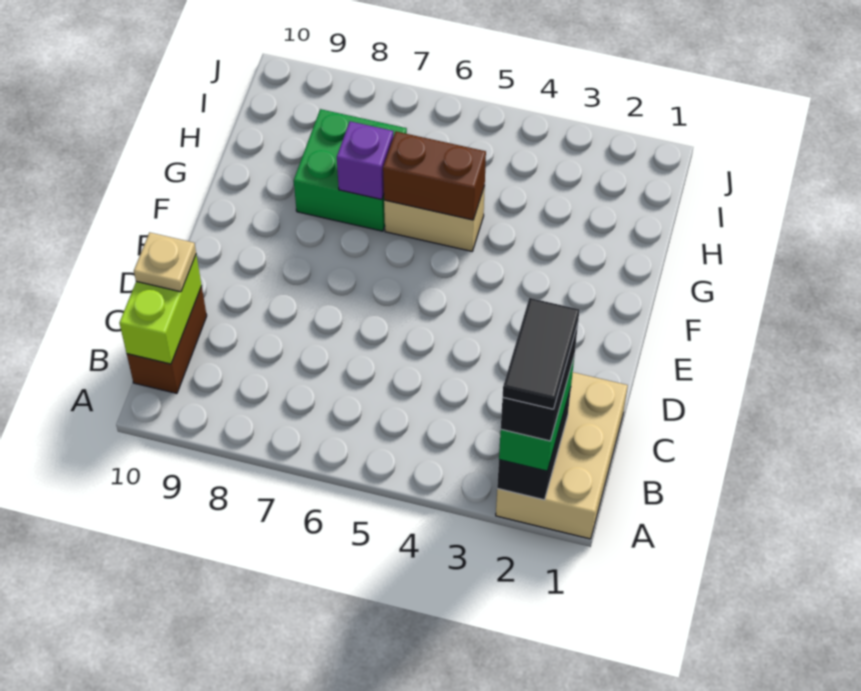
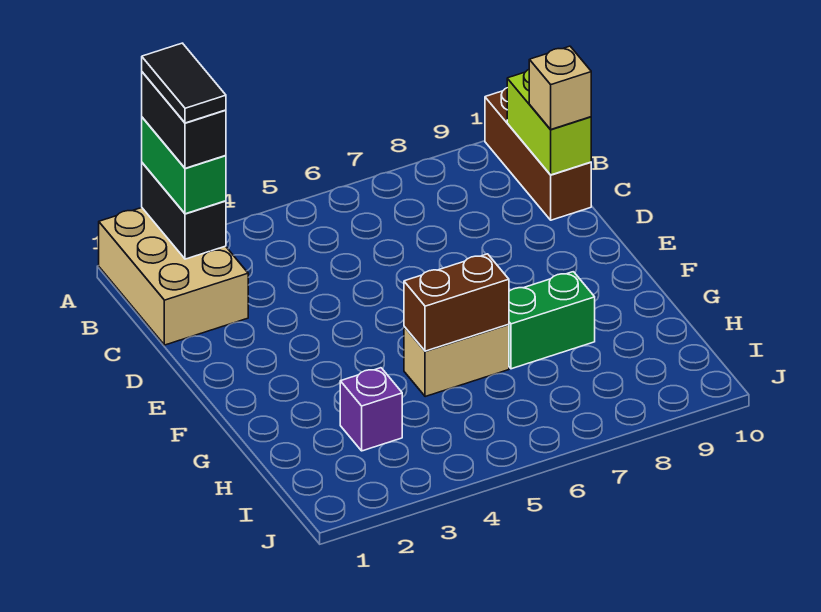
brown brick B10:C10 level 1 -> brown brick A10:C10 level 1
tan plate C10 level 3 -> tan brick C10 level 3
green brick G7:H8 level 1 -> green brick G7:G8 level 1
purple brick G7 level 2 -> purple brick H3 level 1

